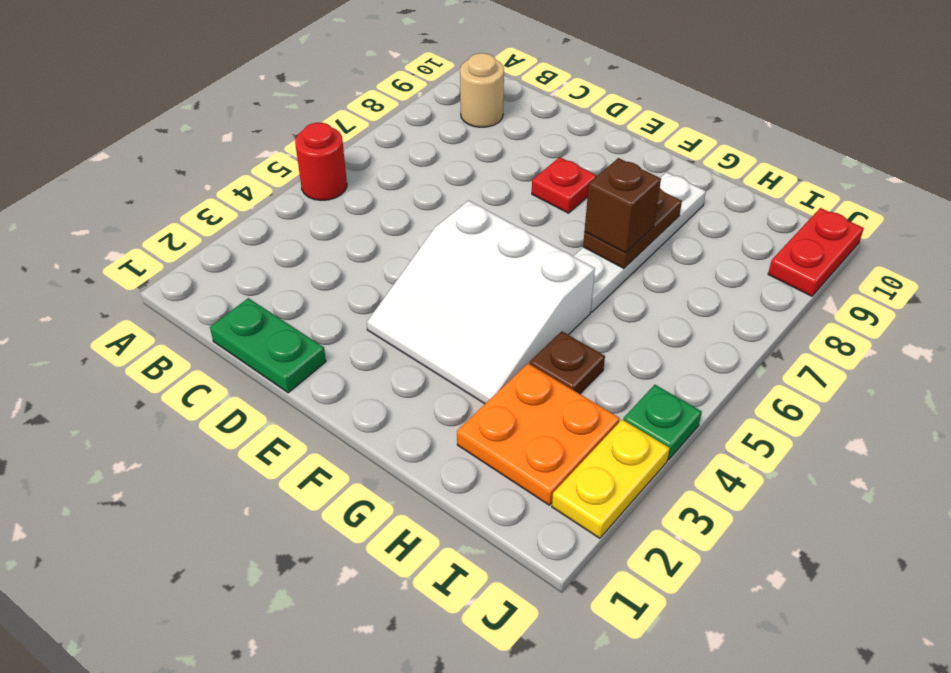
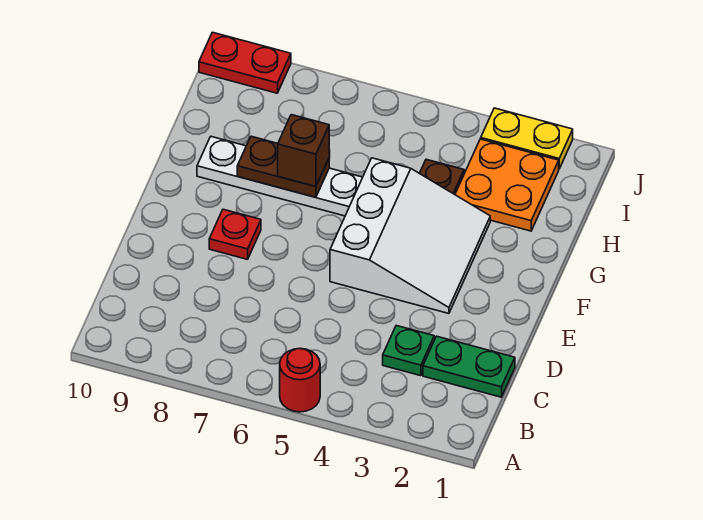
tan round brick B9 level 1 -> none
green plate C1:D1 level 1 -> green plate C1:C2 level 1
green plate J4 level 1 -> green plate C3 level 1

